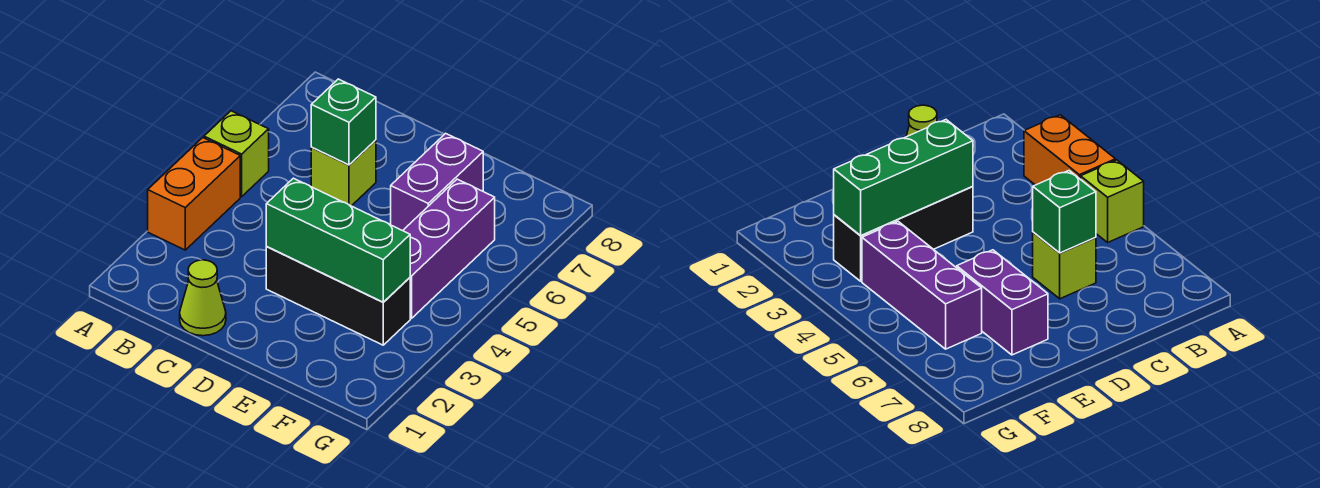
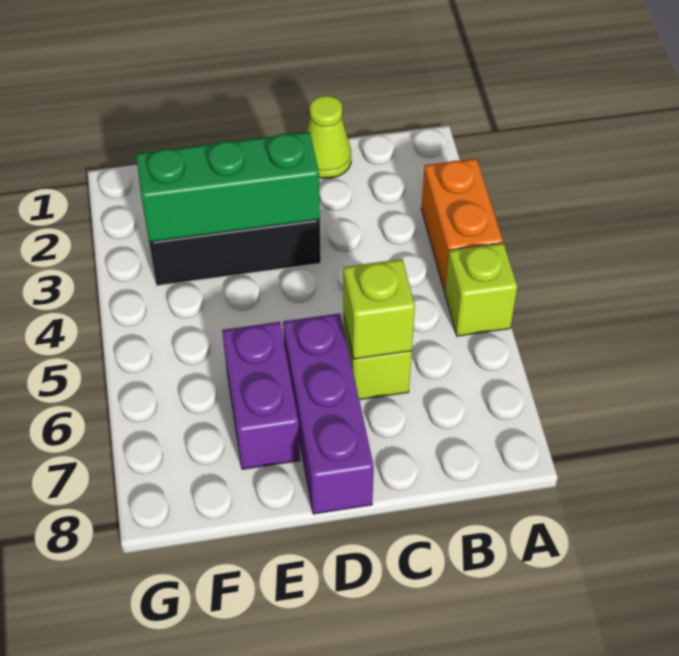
green brick C6 level 2 -> lime brick C6 level 2
purple brick F4:F6 level 1 -> purple brick D6:D8 level 1

